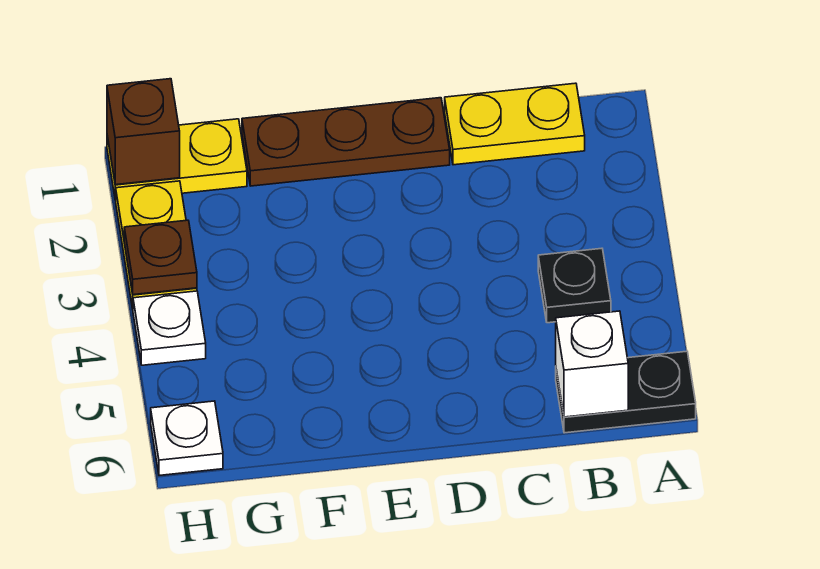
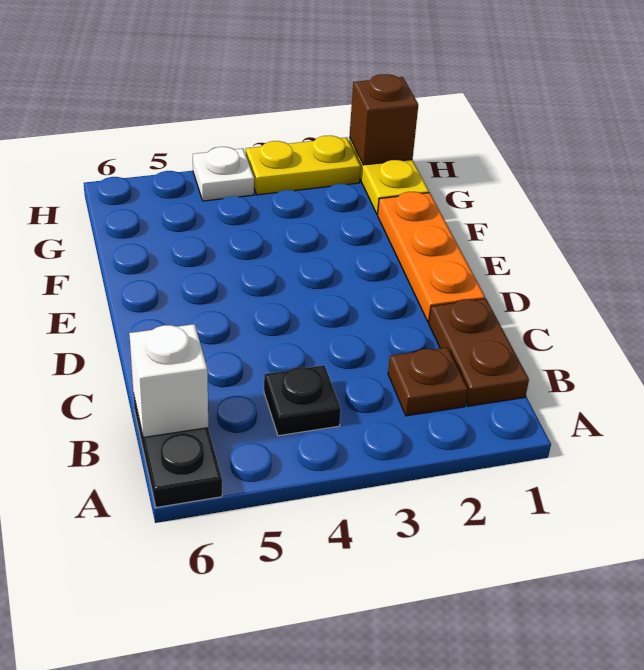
yellow plate B1:C1 level 1 -> brown plate B1:C1 level 1
brown plate D1:F1 level 1 -> orange plate D1:F1 level 1
brown plate H3 level 2 -> brown plate B2 level 1
white plate H6 level 1 -> none

